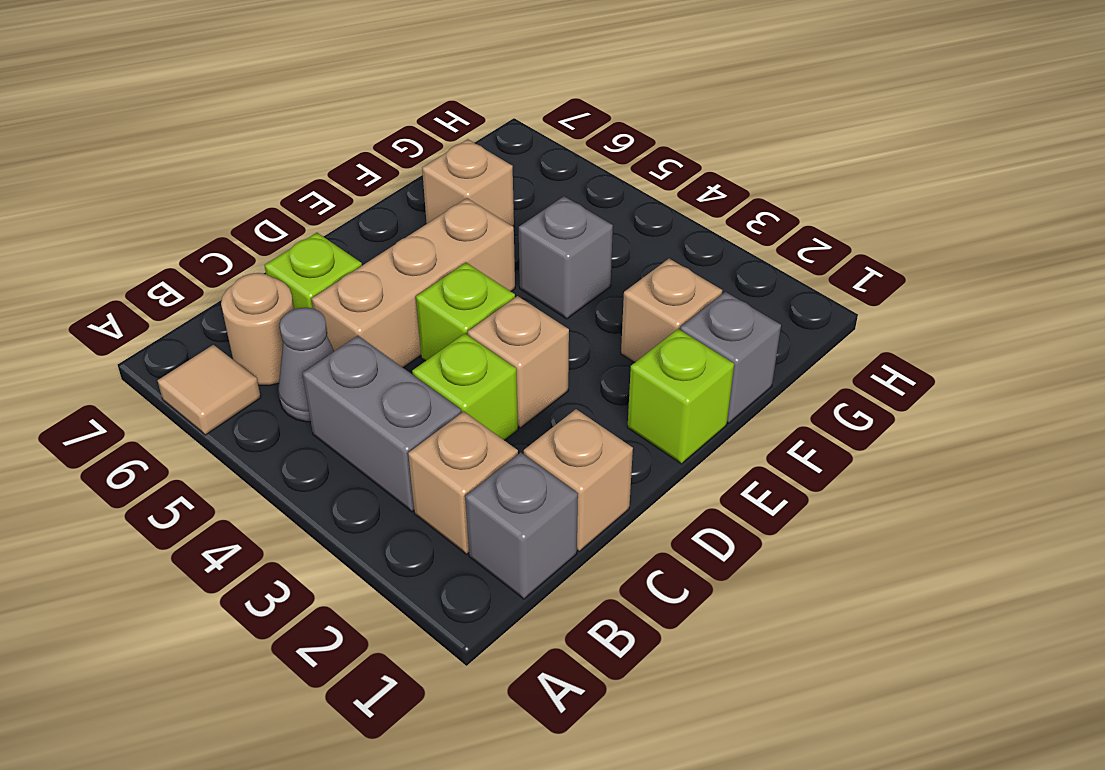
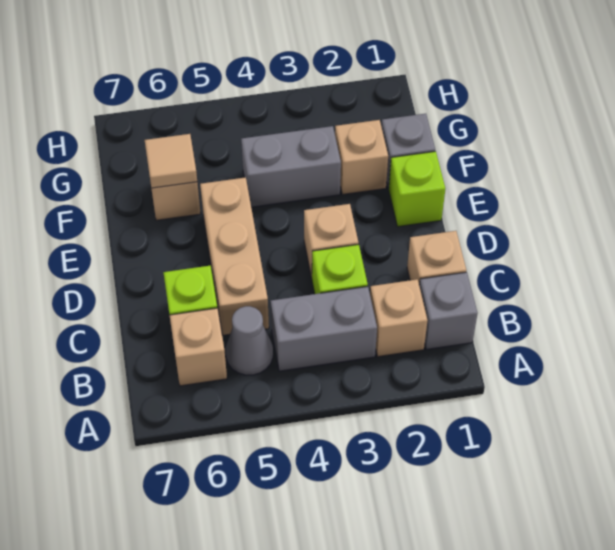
tan tile A6 level 1 -> tan tile F6 level 2
tan round brick B6 level 1 -> tan brick B6 level 1
lime brick D4 level 1 -> none
grey brick F4 level 1 -> grey brick F3:F4 level 1

